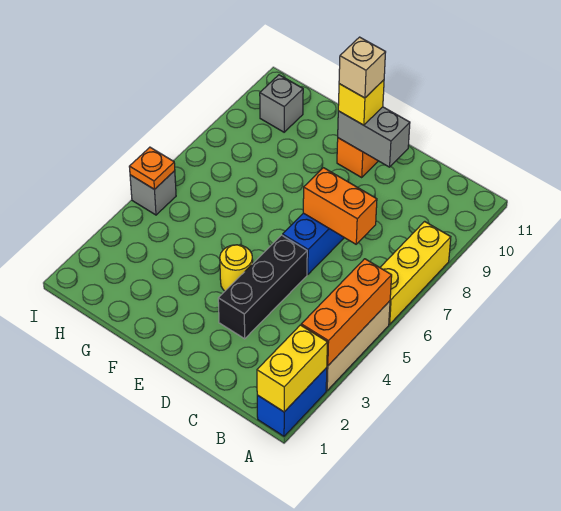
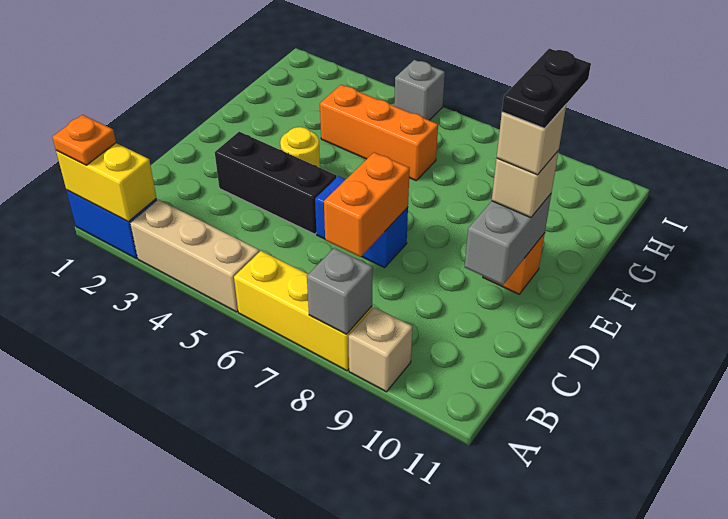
orange brick A3:A5 level 2 -> orange brick G4:G6 level 1
none -> tan brick A9 level 1
yellow brick E10 level 3 -> tan brick E10 level 3
none -> black plate E10:F10 level 5
grey brick H10 level 1 -> grey brick A8 level 2
orange plate I5 level 2 -> orange plate A1 level 3

